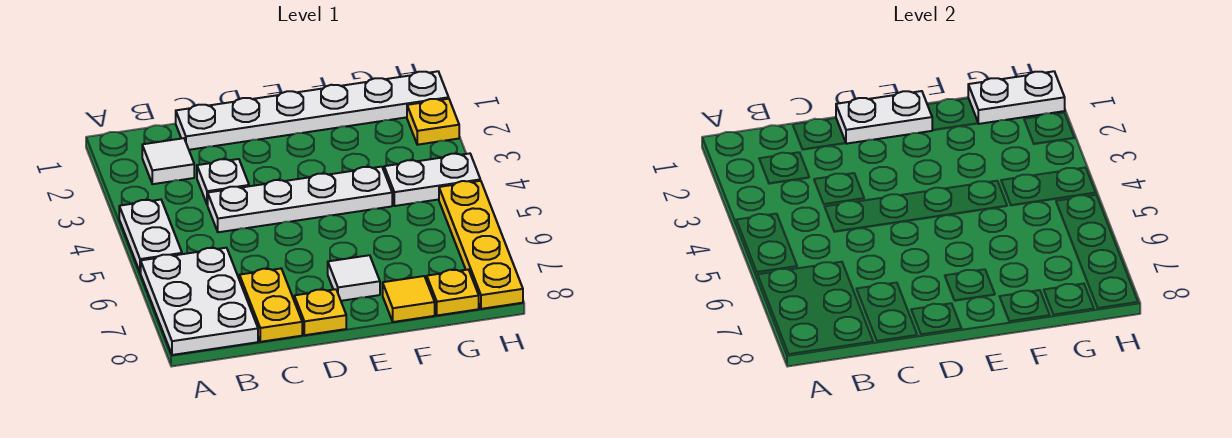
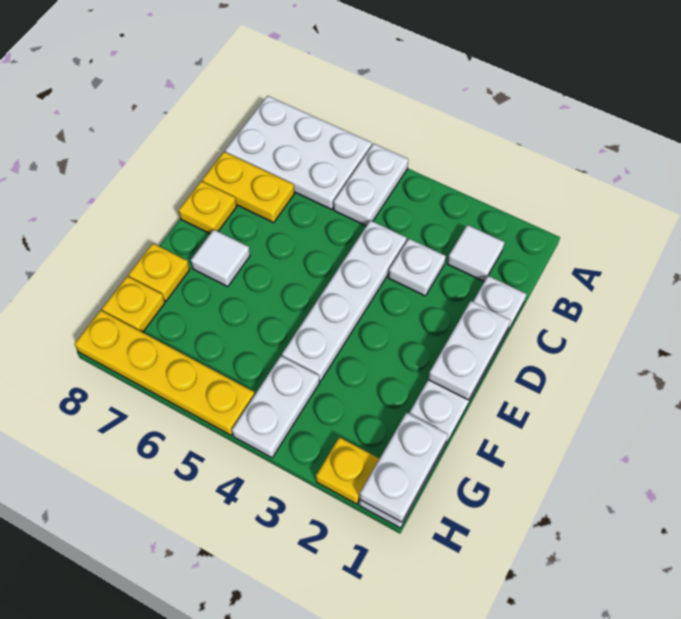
white plate A4:A5 level 1 -> white plate A5:B5 level 1
yellow tile F8 level 1 -> yellow plate F8 level 1

